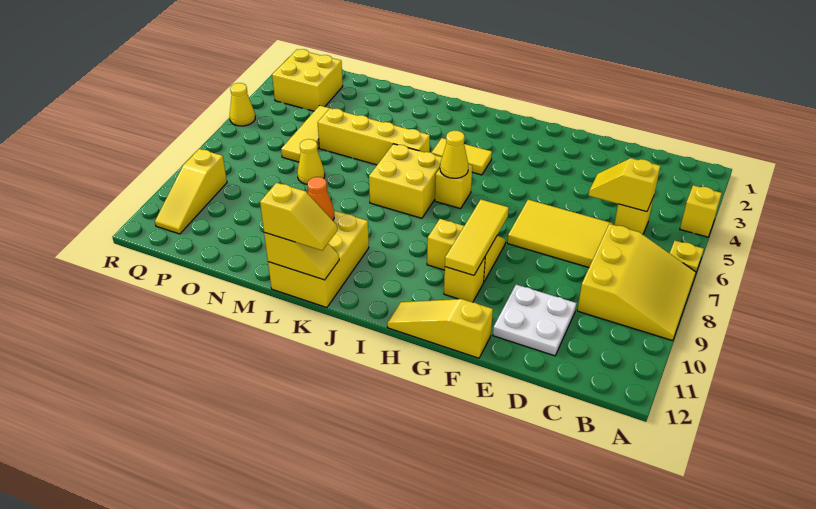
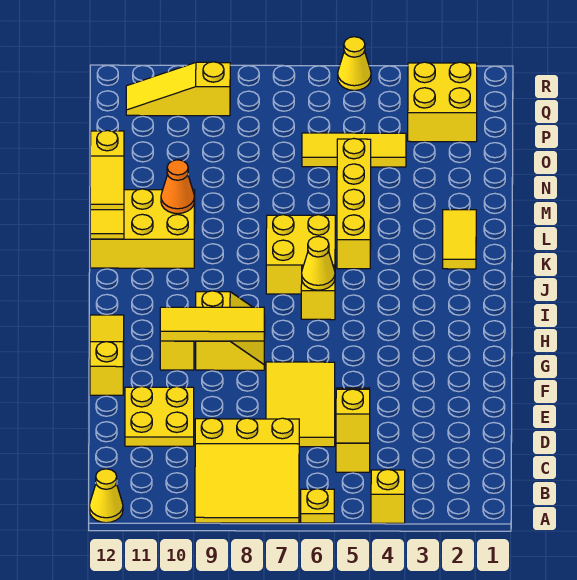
white plate D10:E11 level 1 -> yellow plate D10:E11 level 1
yellow tile I4:J4 level 1 -> yellow tile K2:L2 level 1
yellow cone N7 level 1 -> yellow cone A12 level 1

